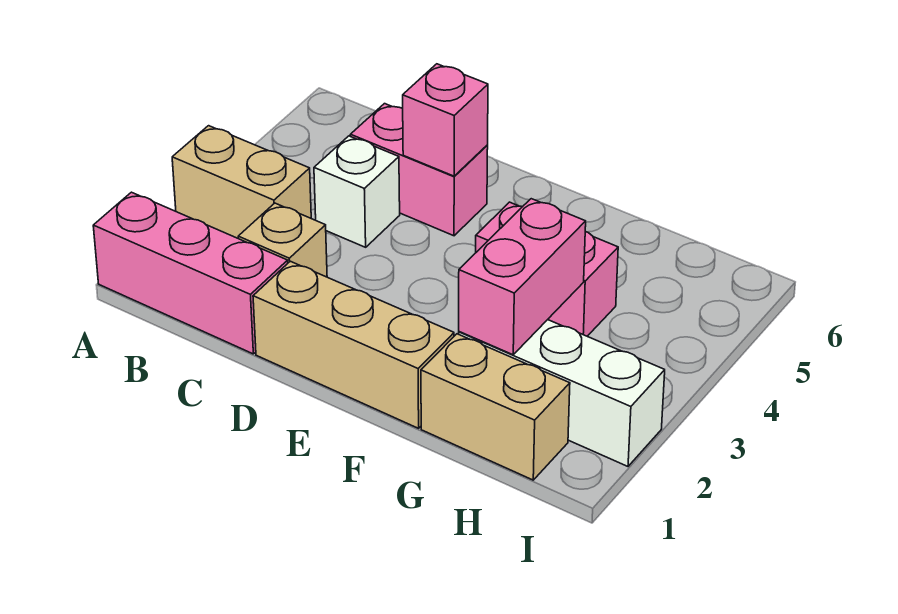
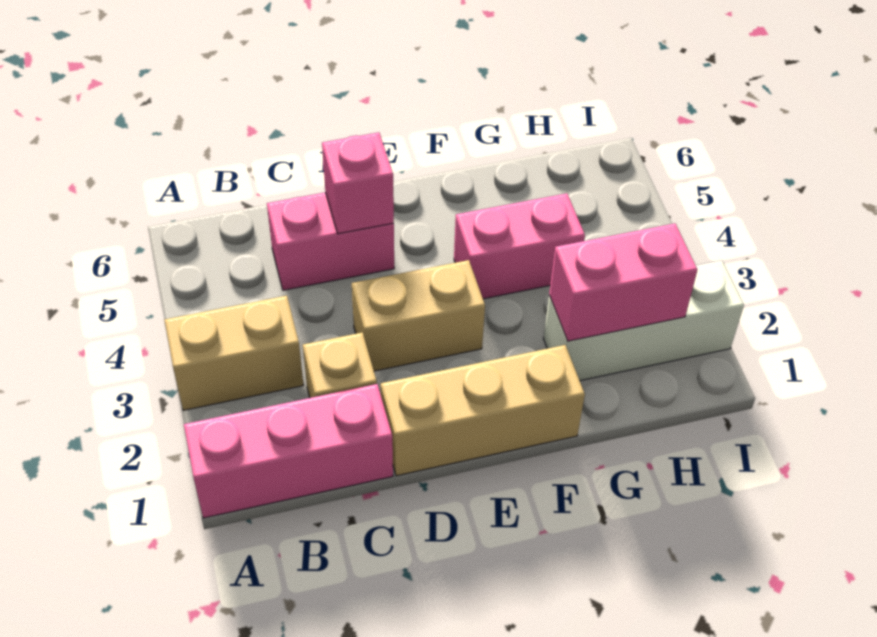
white brick C4 level 1 -> none
tan brick G1:H1 level 1 -> tan brick D3:E3 level 1
pink brick G2:G3 level 2 -> pink brick G2:H2 level 2

